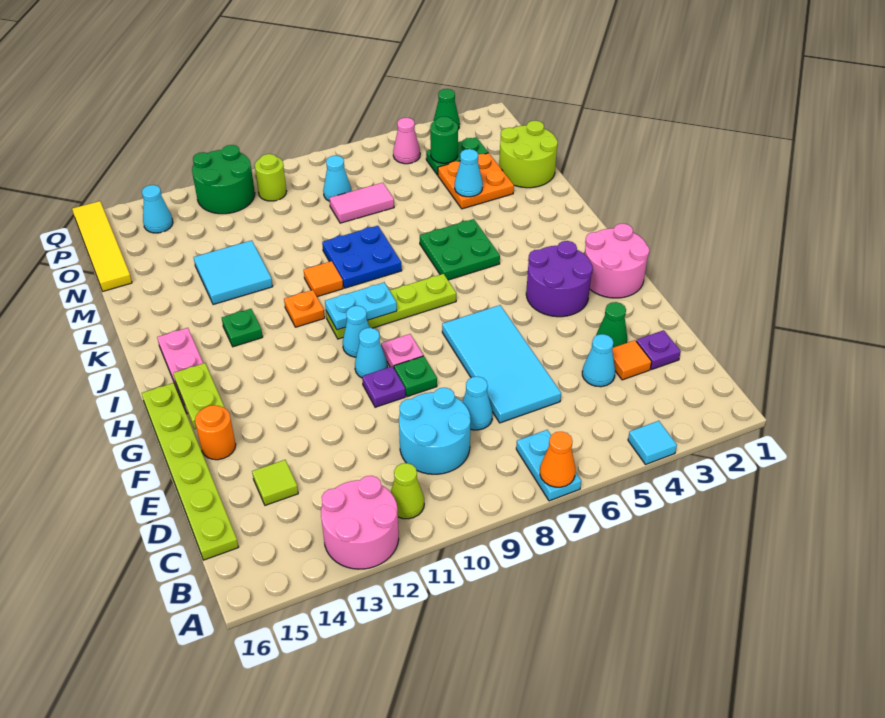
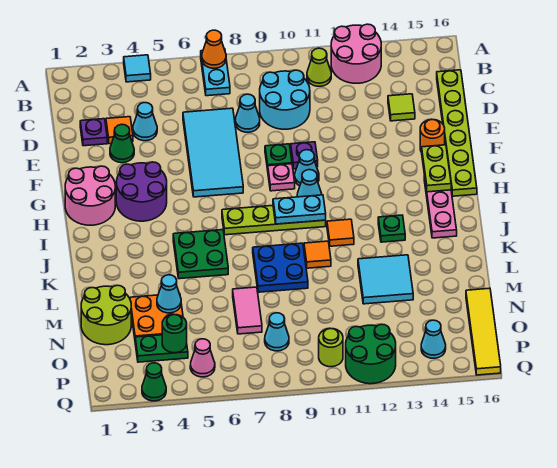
orange plate J11 level 1 -> orange tile J11 level 1
pink tile N7:N8 level 1 -> pink tile M7:N7 level 1

